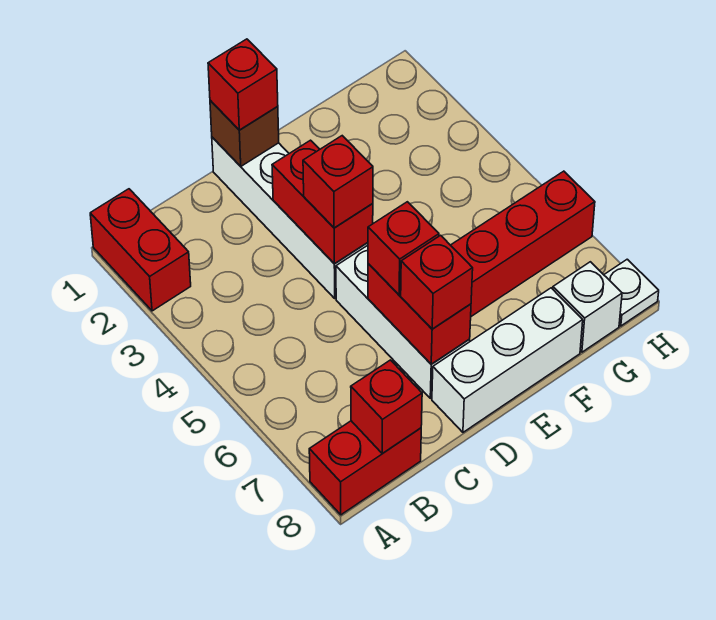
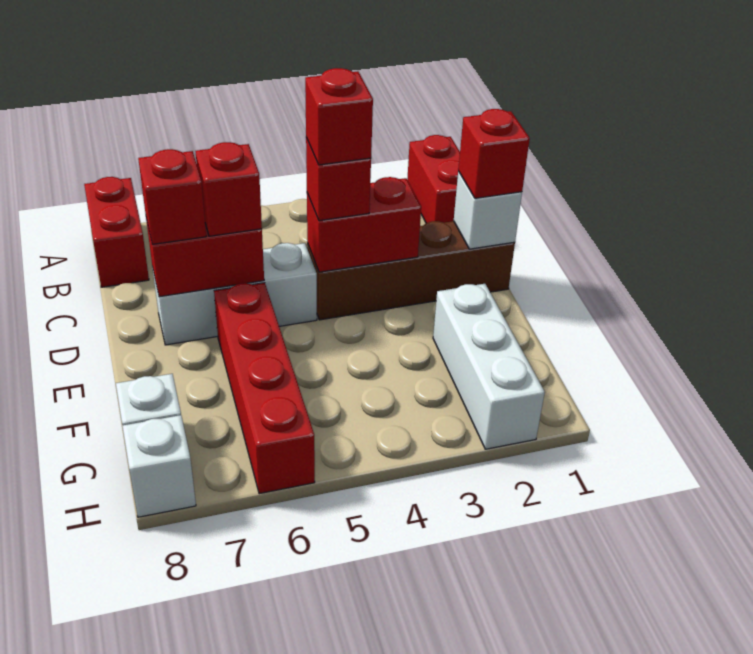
red brick A1:A2 level 1 -> red brick A1:B1 level 1
red brick B8 level 2 -> red brick D4 level 4
white brick D1:D4 level 1 -> brown brick D1:D4 level 1
brown brick D1 level 2 -> white brick D1 level 2
white brick D8:F8 level 1 -> white brick F2:H2 level 1
white plate H8 level 1 -> white brick H8 level 1

